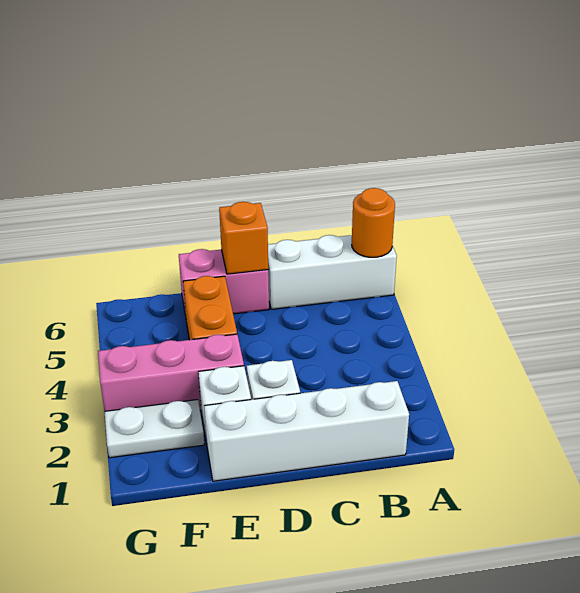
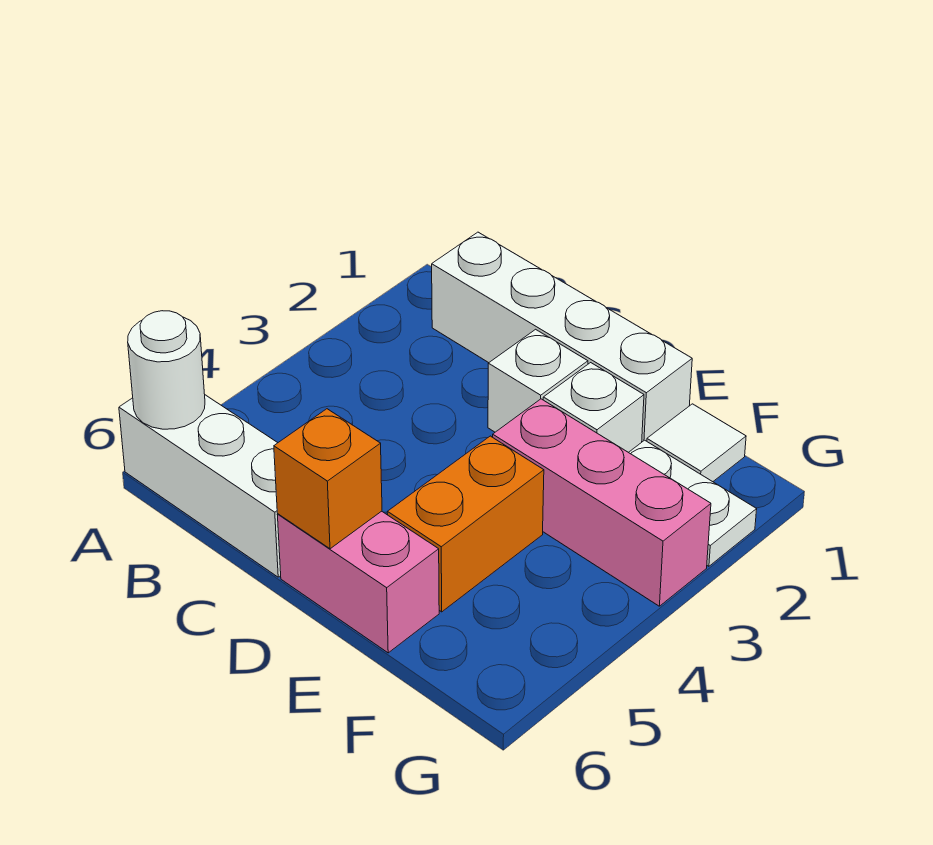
orange round brick A6 level 2 -> white round brick A6 level 2
none -> white tile F1 level 1

